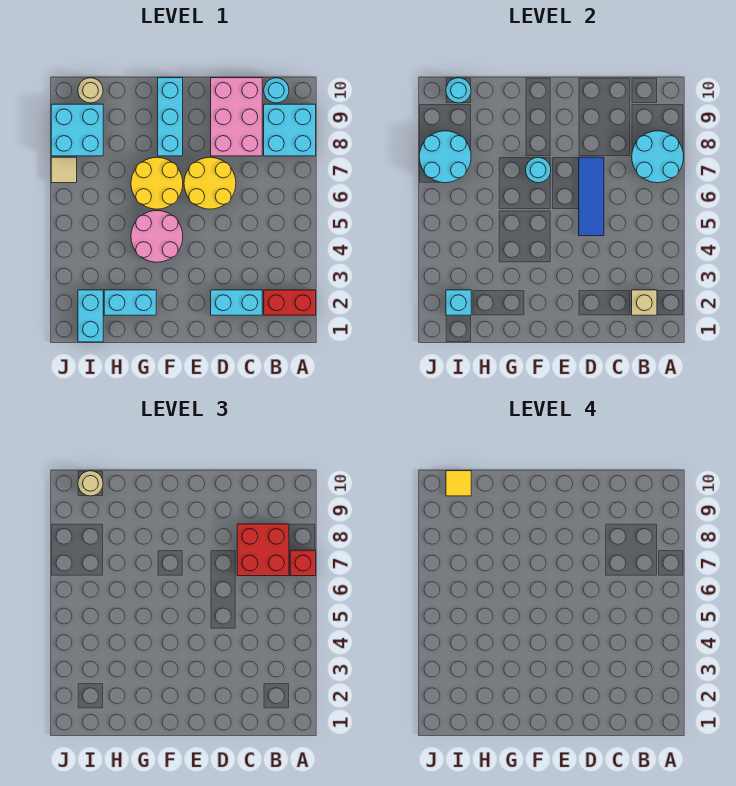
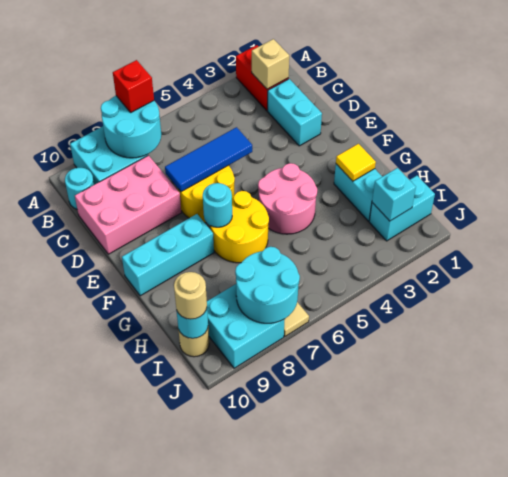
red brick B7:C8 level 3 -> none
yellow tile I10 level 4 -> yellow tile G2 level 2

